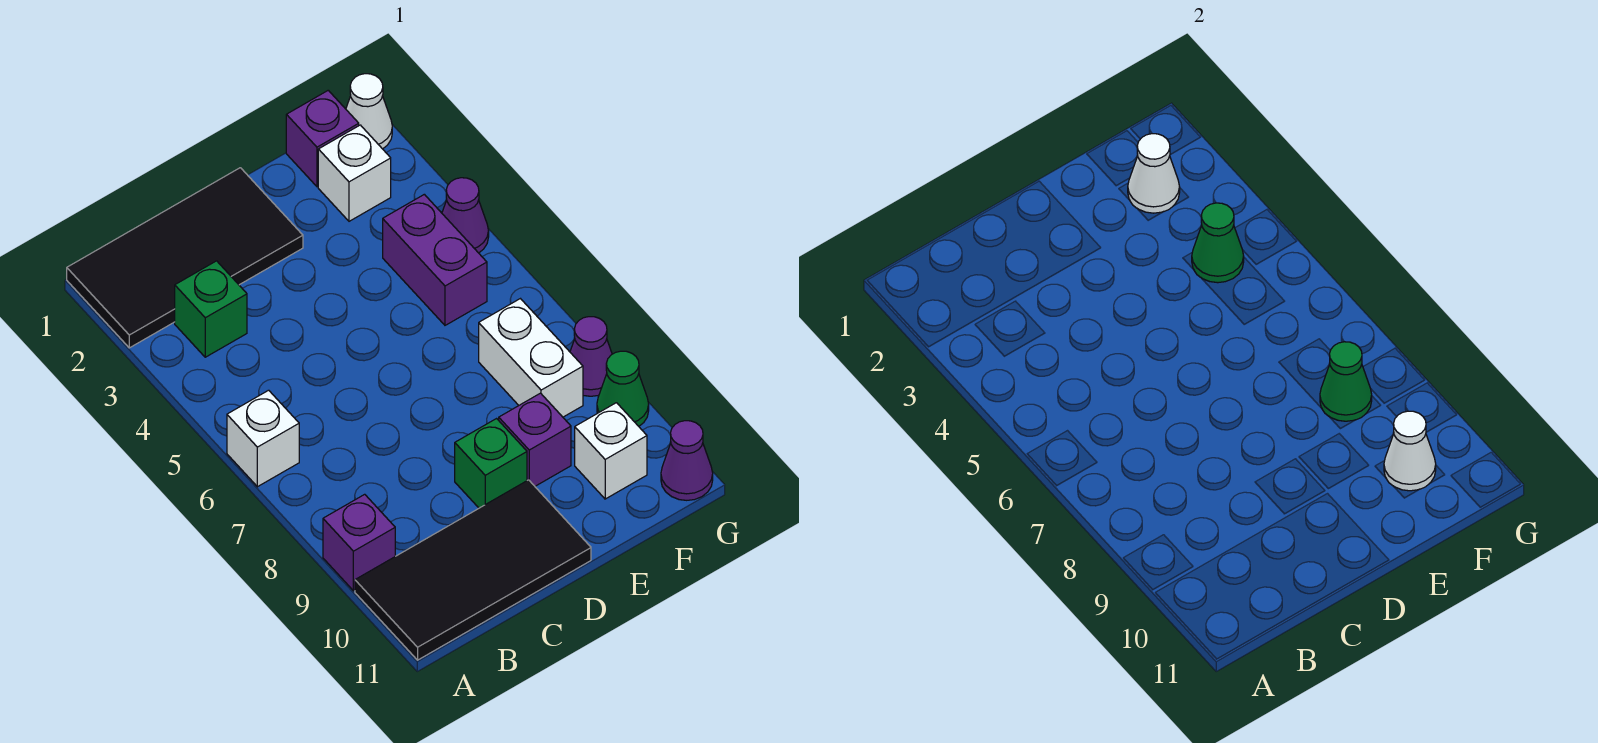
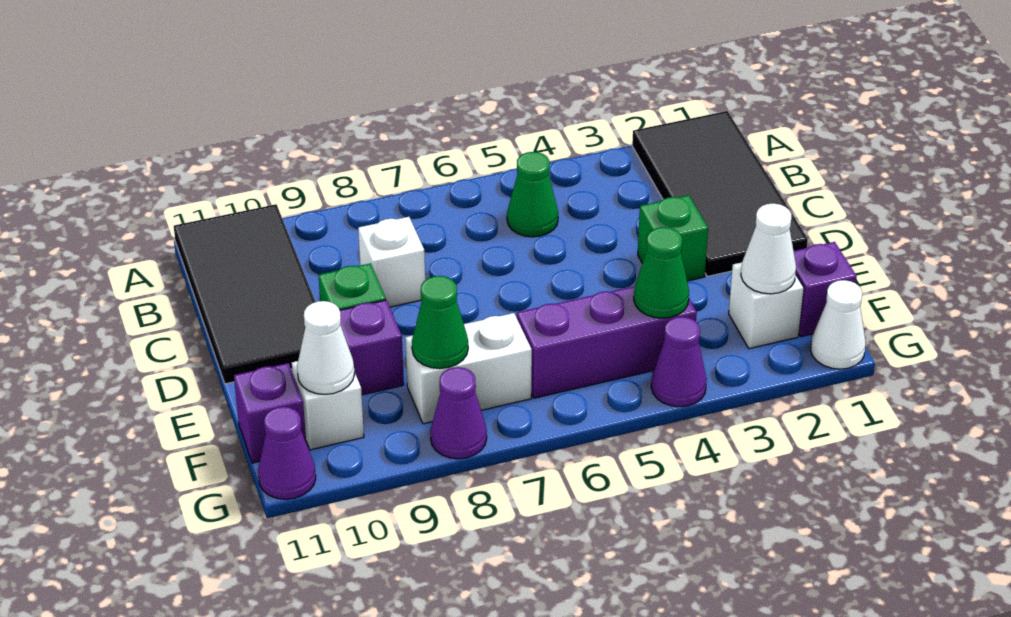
white brick A6 level 1 -> white brick C8 level 1
purple brick A9 level 1 -> purple brick F11 level 1
green brick B3 level 1 -> green brick D3 level 1
purple brick F4:F5 level 1 -> purple brick F4:F6 level 1
green cone G9 level 1 -> green cone B5 level 1

